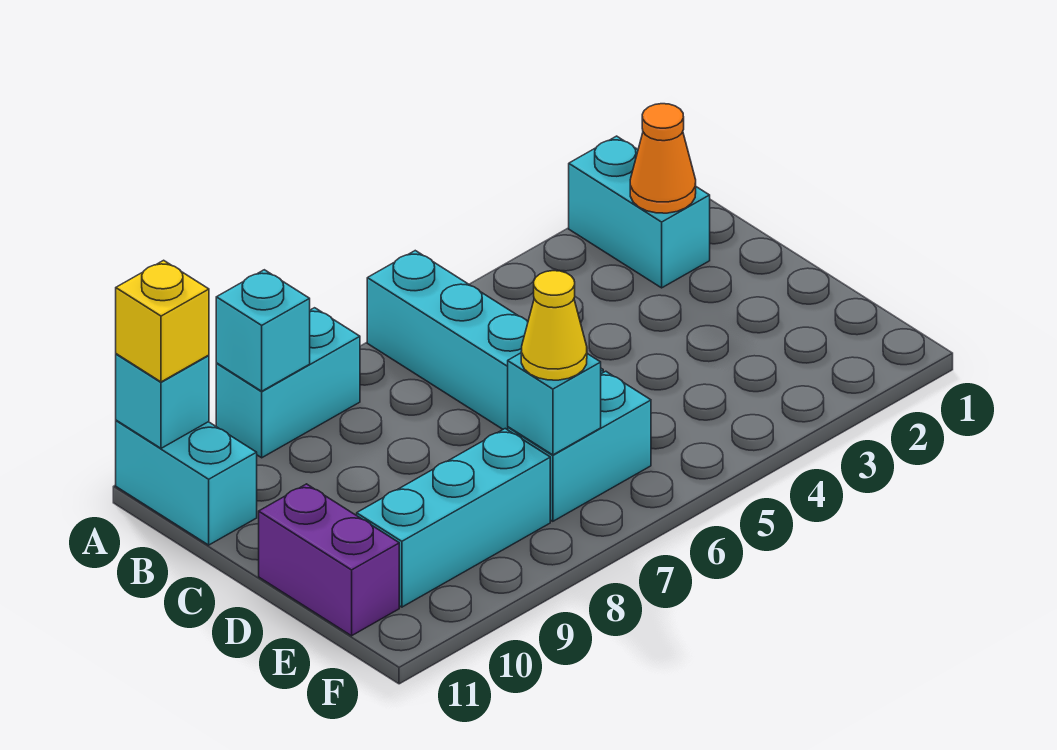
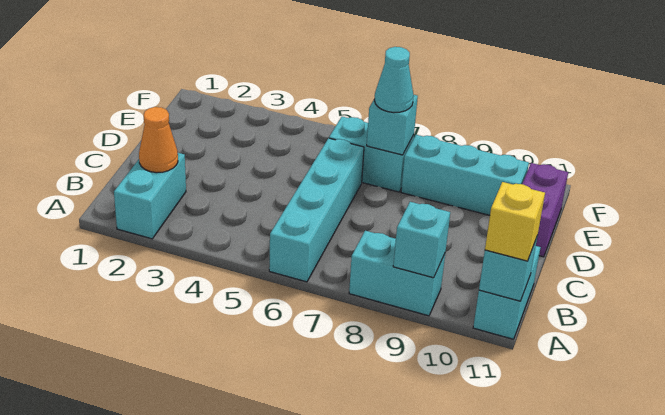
yellow cone E7 level 3 -> cyan cone E7 level 3

